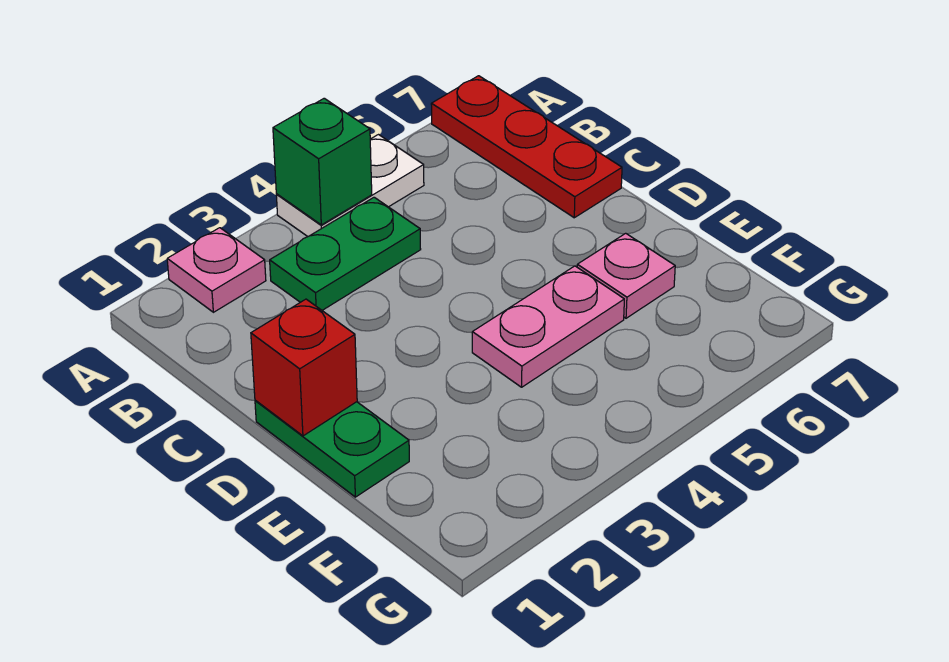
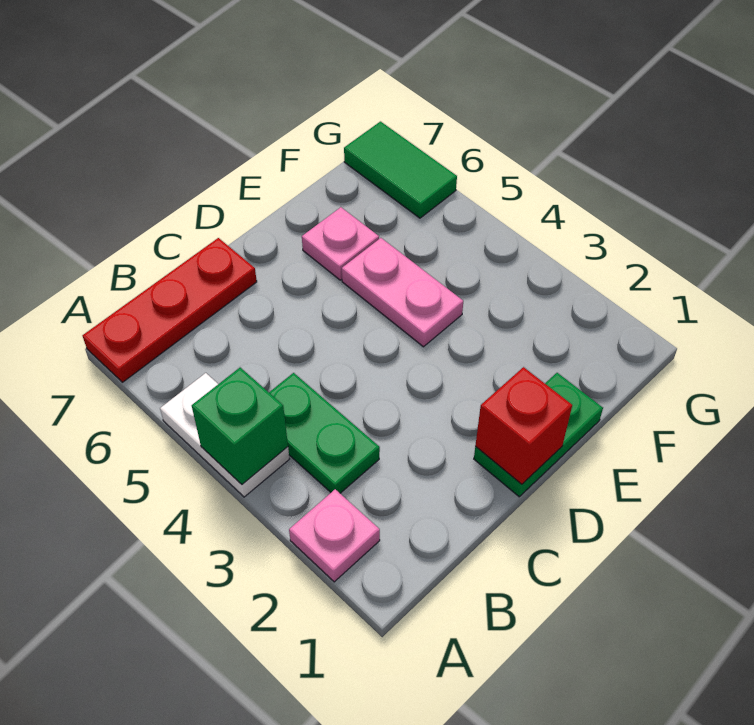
none -> green tile G6:G7 level 1

